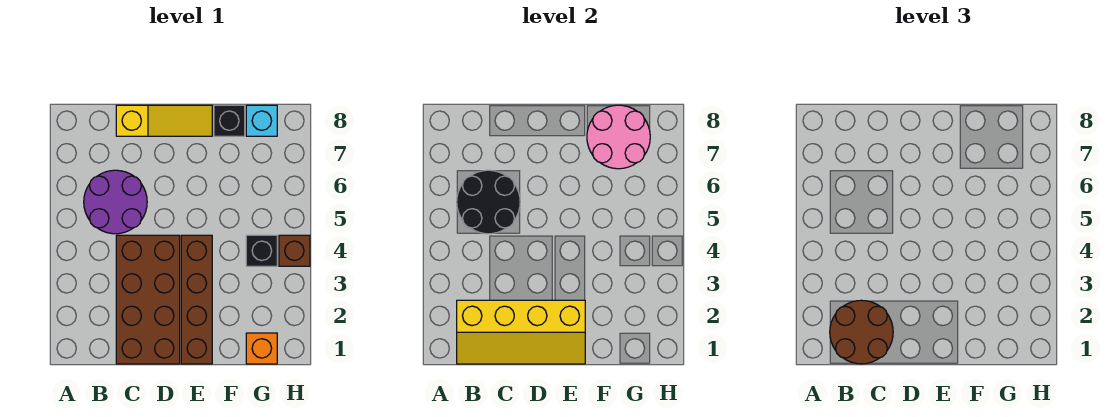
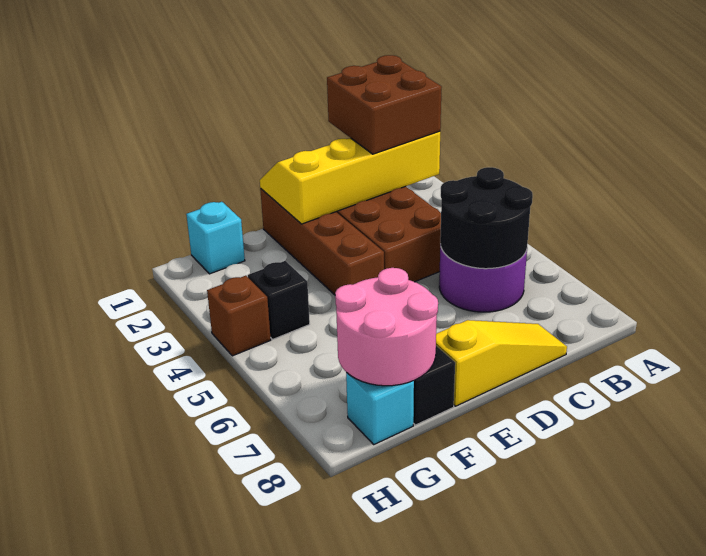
brown round brick B1:C2 level 3 -> brown brick B1:C2 level 3
yellow slope C8:E8 level 1 top C -> yellow slope C8:E8 level 1 top E
orange brick G1 level 1 -> cyan brick G1 level 1

